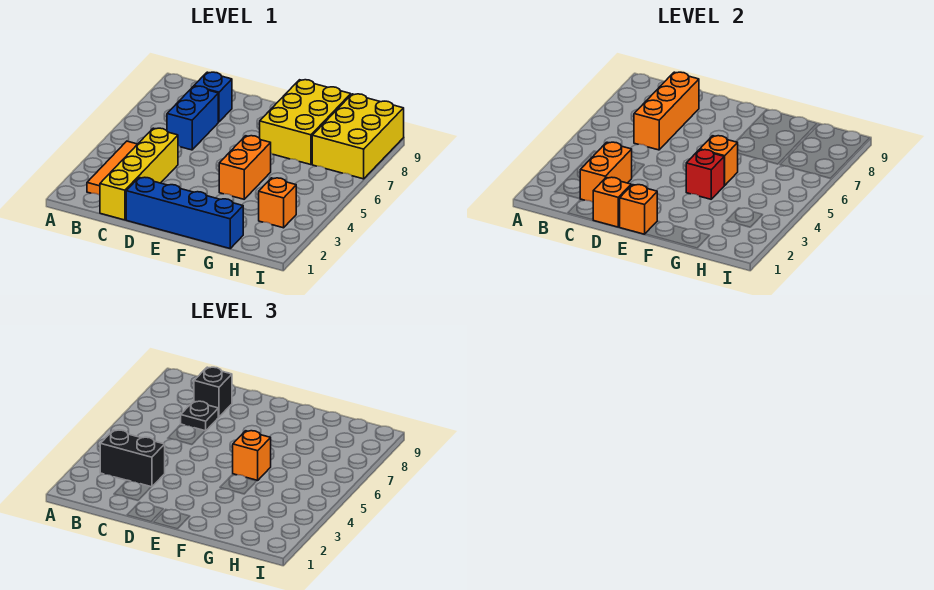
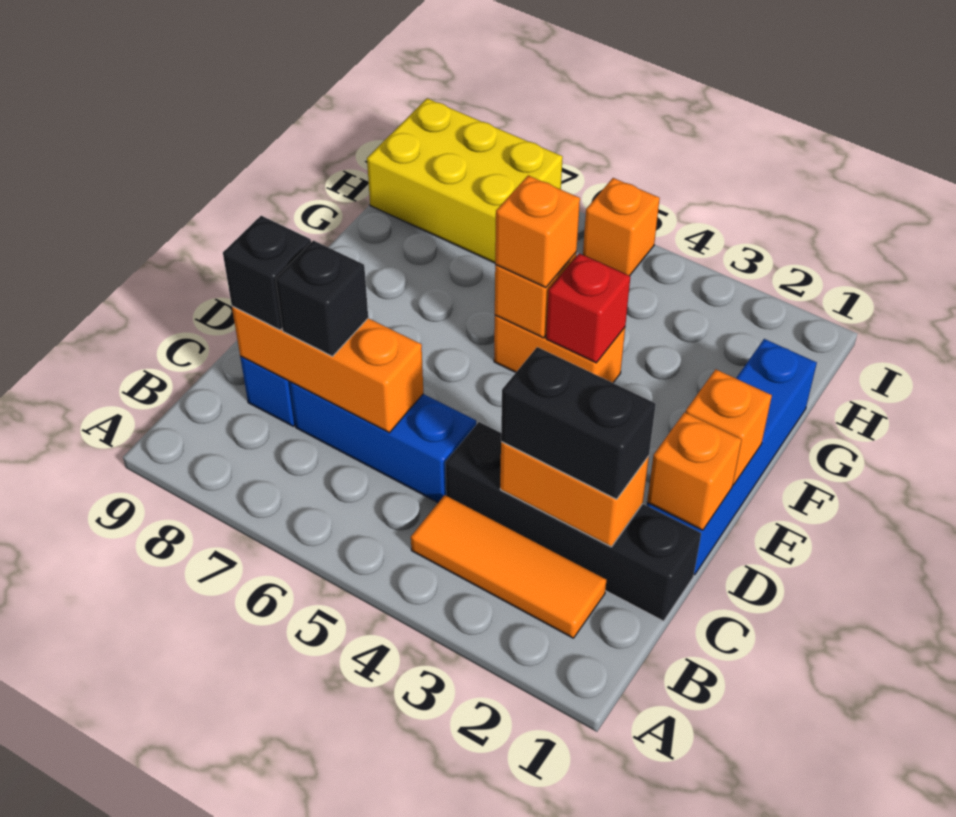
black brick B3:C3 level 3 -> black brick C2:C3 level 3
yellow brick C1:C4 level 1 -> black brick C1:C4 level 1
blue brick C6:C7 level 1 -> blue brick C5:C7 level 1
black plate C7 level 3 -> black brick C7 level 3
yellow brick F7:G9 level 1 -> none
orange brick H3 level 1 -> orange brick I5 level 1

